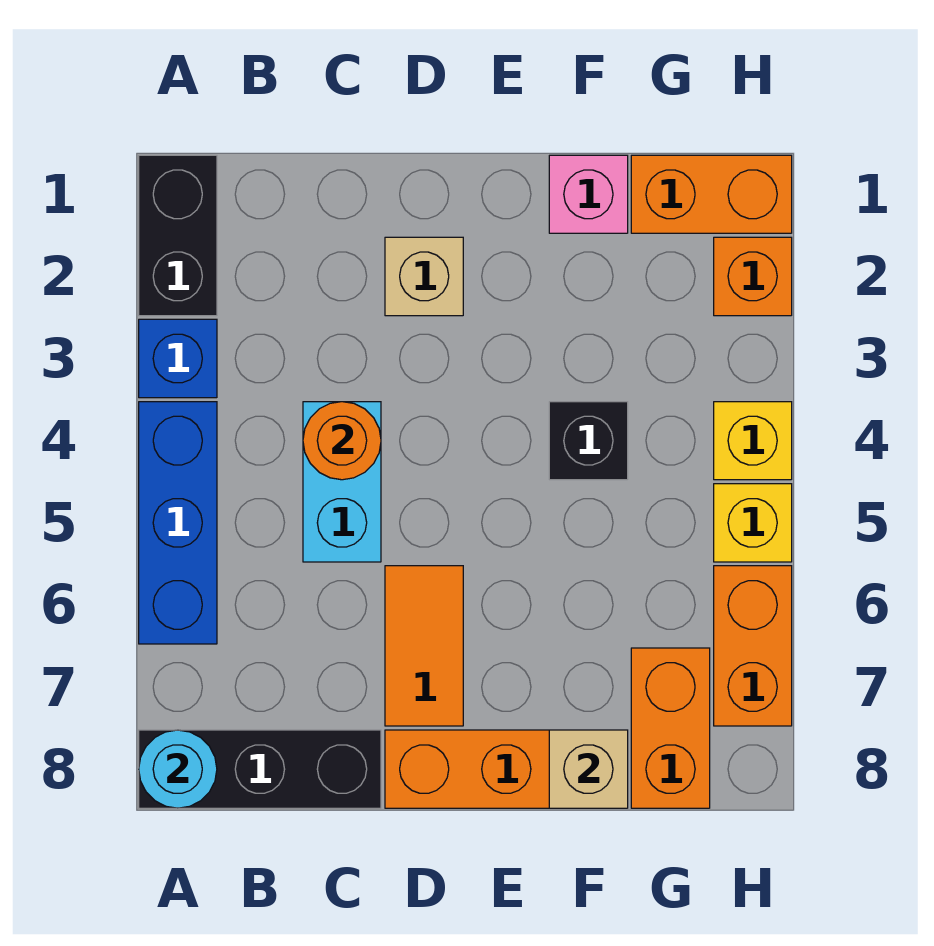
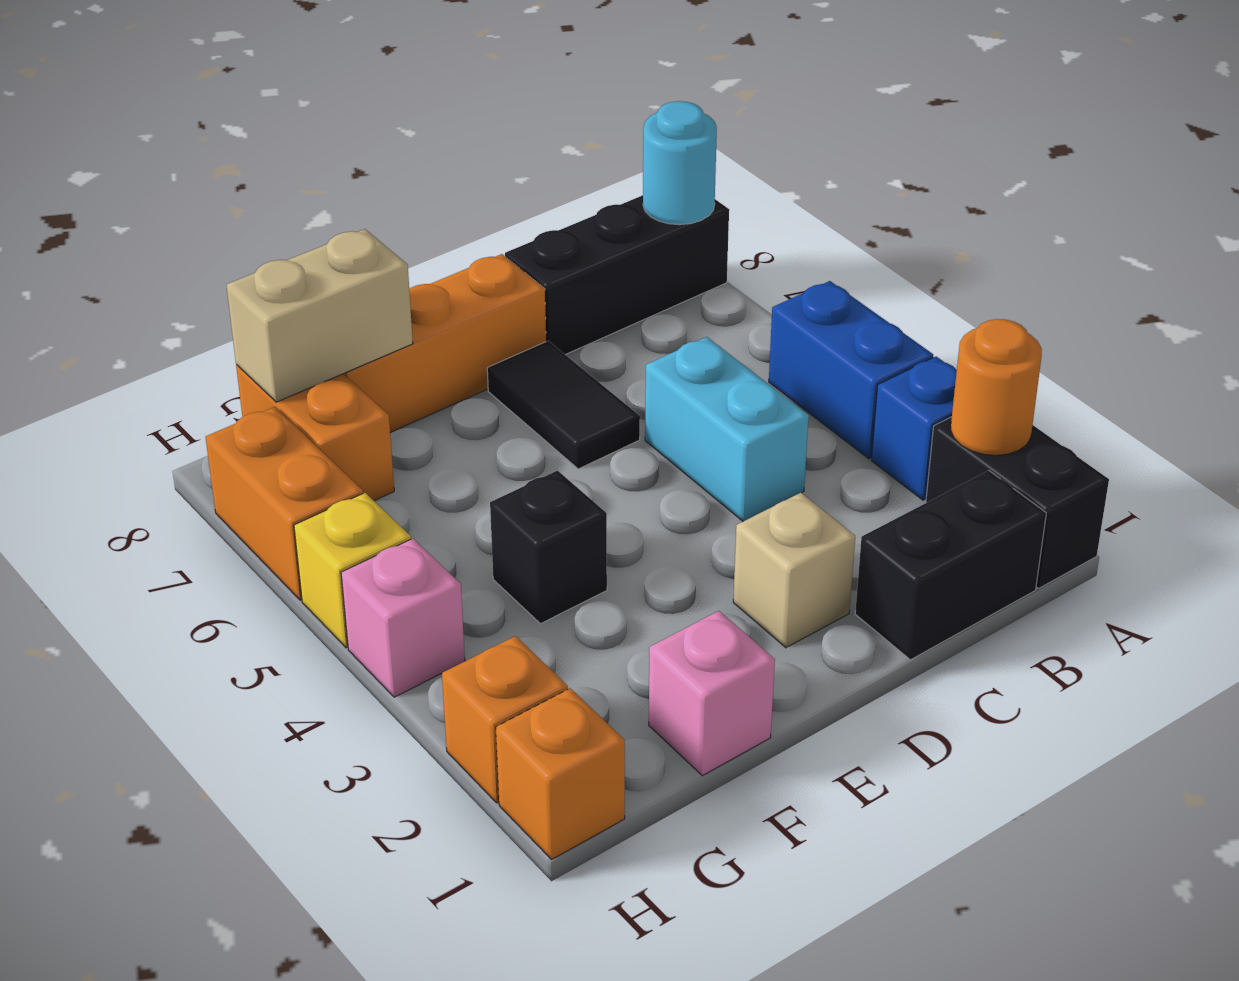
blue brick A4:A6 level 1 -> blue brick A4:A5 level 1
none -> black brick B1:C1 level 1
orange round brick C4 level 2 -> orange round brick A2 level 2
orange tile D6:D7 level 1 -> black tile D6:D7 level 1
tan brick F8 level 2 -> tan brick F8:G8 level 2
orange brick G1:H1 level 1 -> orange brick H1 level 1
yellow brick H4 level 1 -> pink brick H4 level 1

